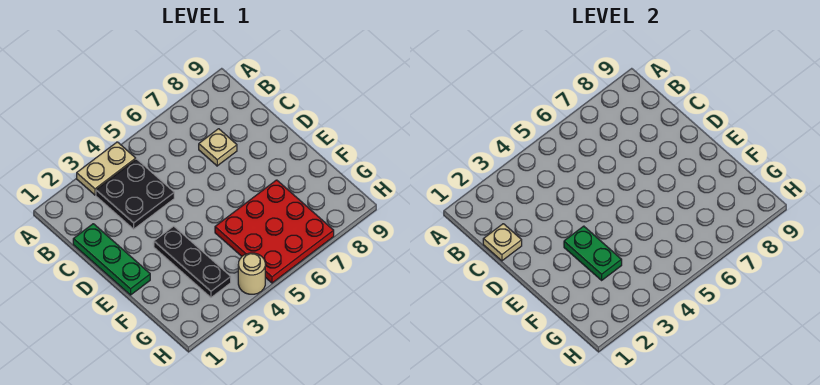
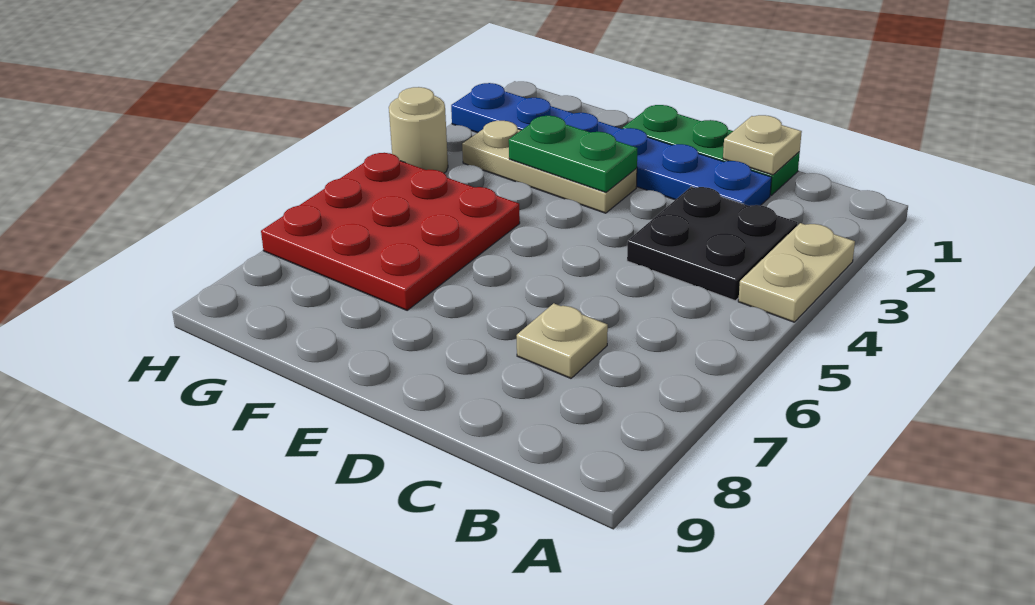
none -> blue plate C2:H2 level 1
black plate E3:G3 level 1 -> tan plate E3:G3 level 1

